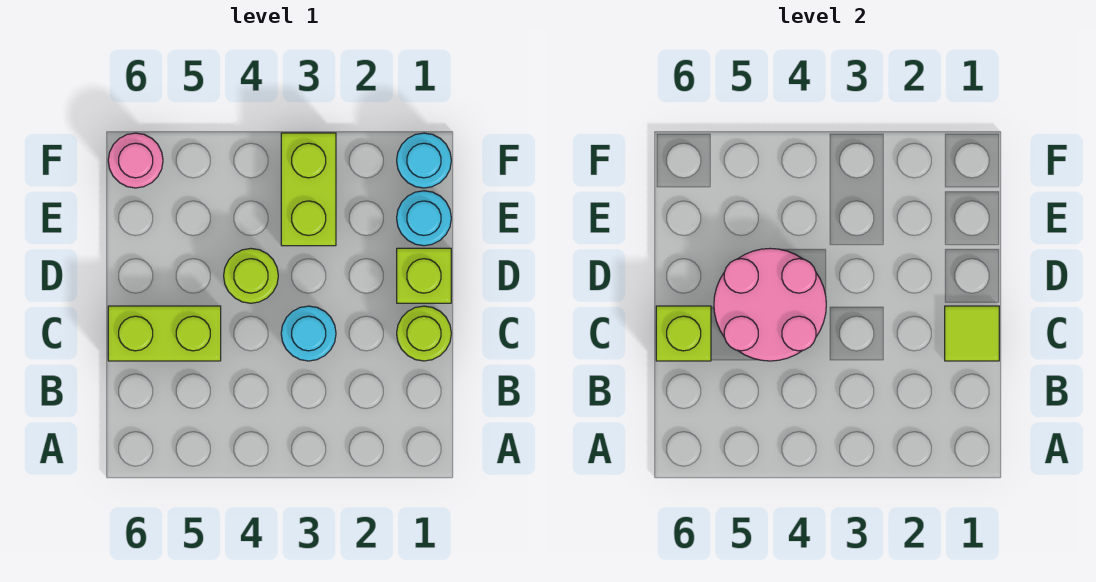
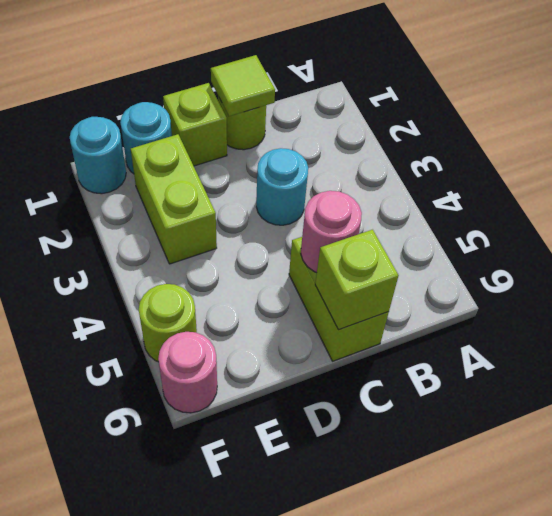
pink round brick C4:D5 level 2 -> pink round brick C5 level 2
lime round brick D4 level 1 -> lime round brick F5 level 1
lime brick E3:F3 level 1 -> lime brick E2:E3 level 1

